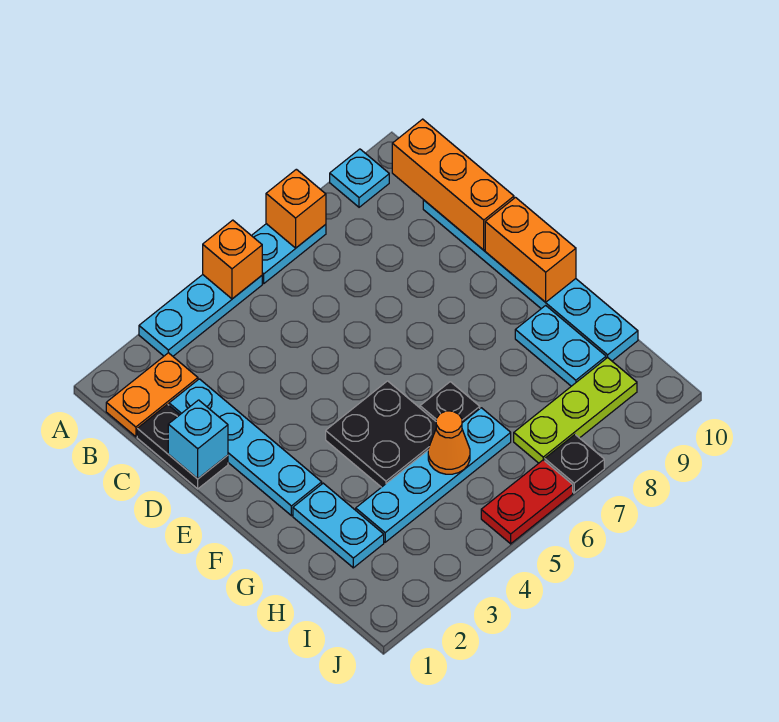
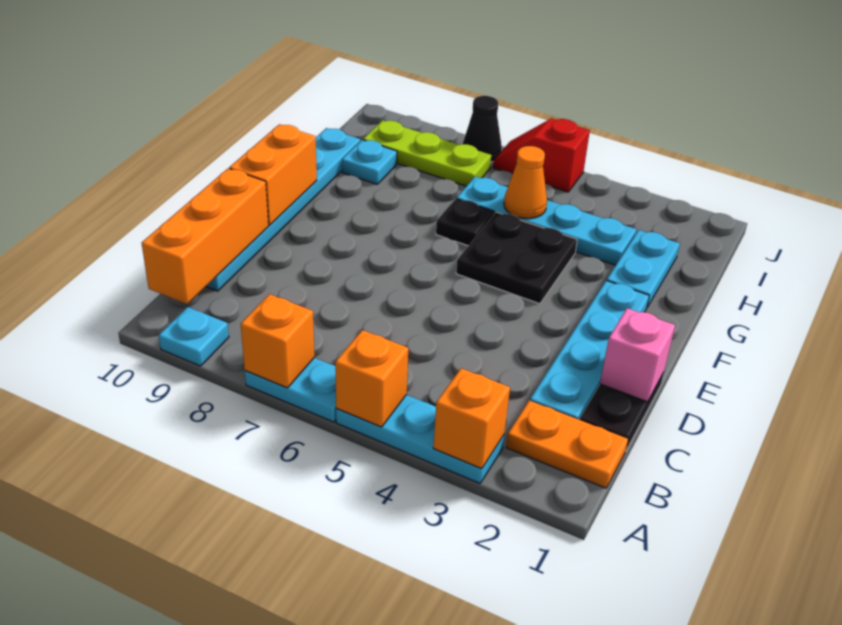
none -> orange brick A3 level 2
cyan brick D1 level 2 -> pink brick D1 level 2
cyan plate G9:H9 level 1 -> cyan plate H9 level 1
red plate J5:J6 level 1 -> red slope J5:J6 level 1 top 5
black plate J7 level 1 -> black cone J7 level 1

